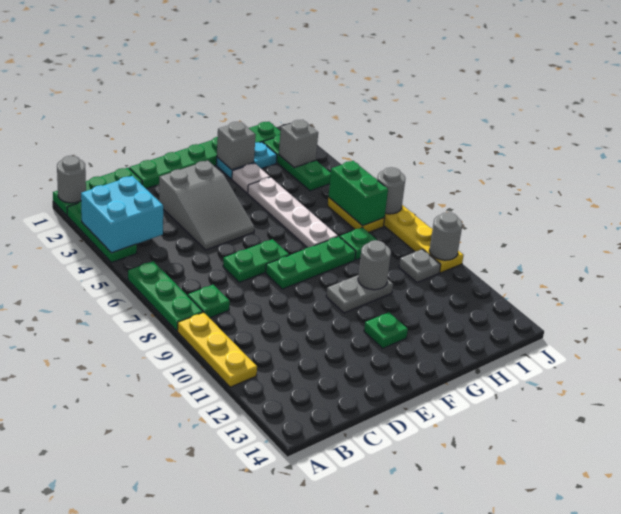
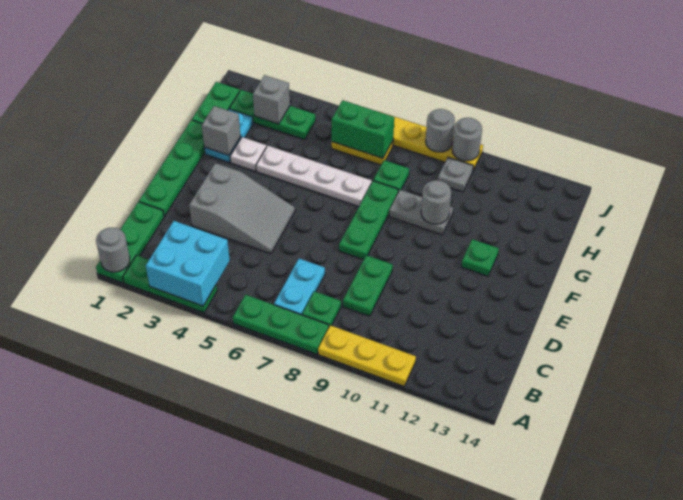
none -> cyan plate B7:C7 level 1
green plate D7:E7 level 1 -> green plate C9:D9 level 1
grey plate F10:G10 level 1 -> grey plate G9:G10 level 1
grey round brick J7 level 2 -> grey round brick J9 level 2

